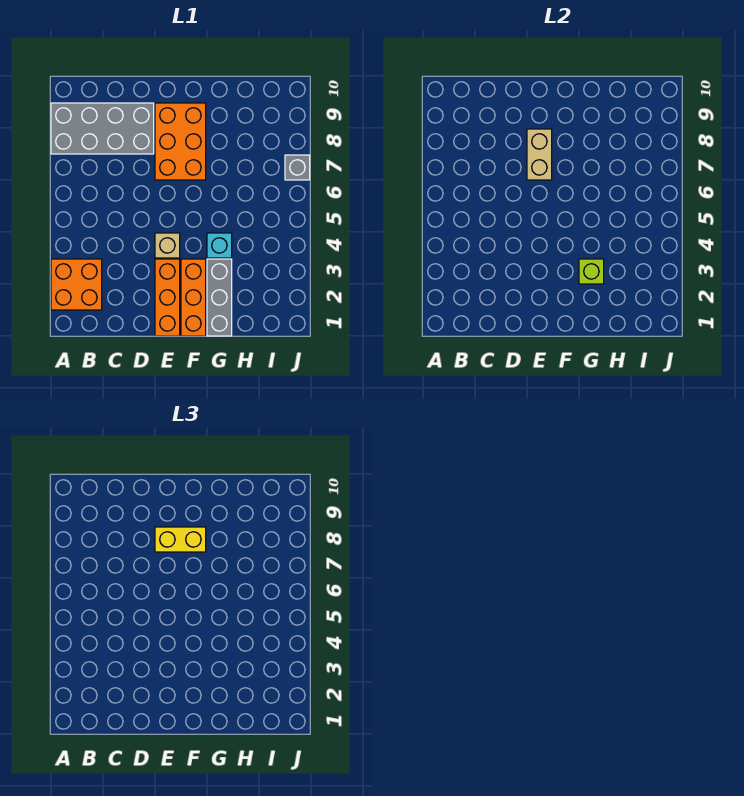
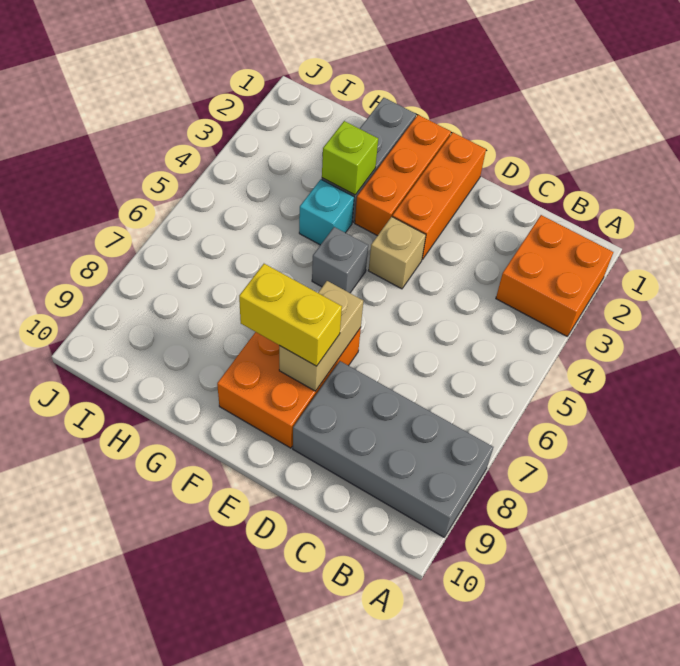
grey brick J7 level 1 -> grey brick F5 level 1

